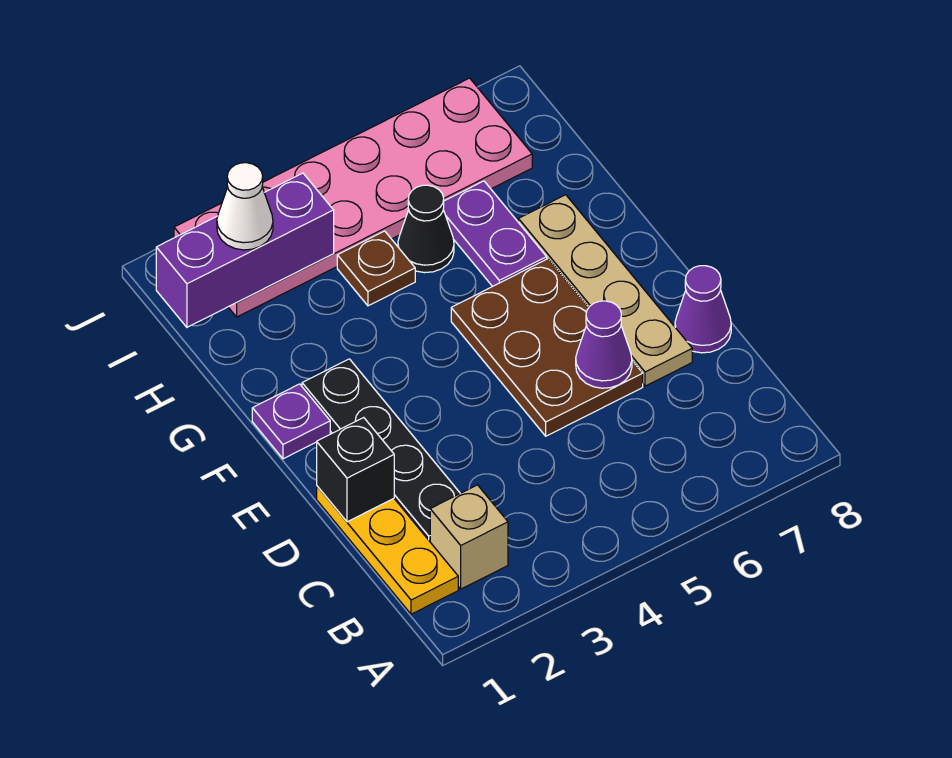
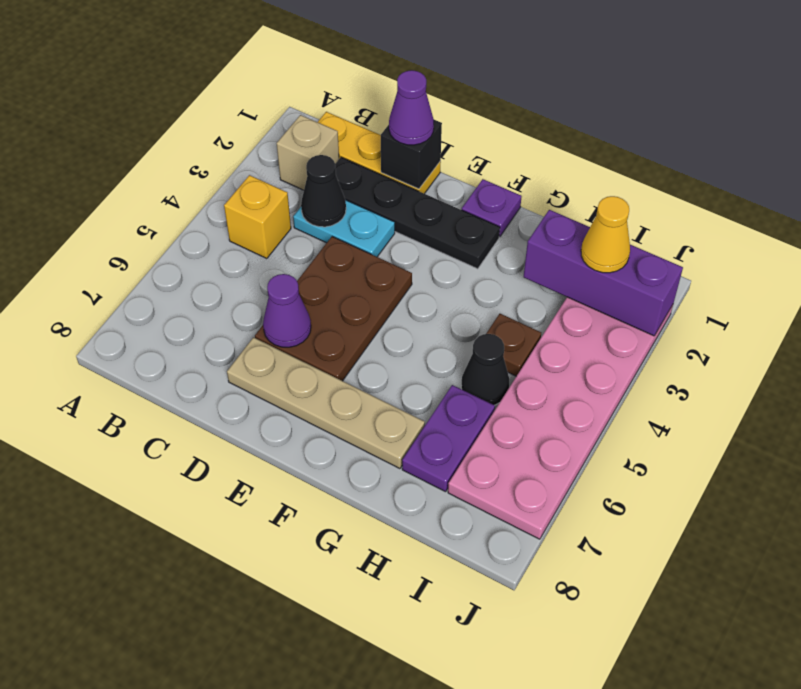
none -> yellow brick B4 level 1
none -> cyan plate C3:D3 level 1
none -> black cone C3 level 2
brown plate D5:F6 level 1 -> brown plate D4:E6 level 1
purple cone D8 level 1 -> purple cone D1 level 3
purple plate G6:H6 level 1 -> purple plate H6:H7 level 1
purple brick I1:I3 level 2 -> purple brick H2:J2 level 2
white cone I2 level 3 -> yellow cone I2 level 3

